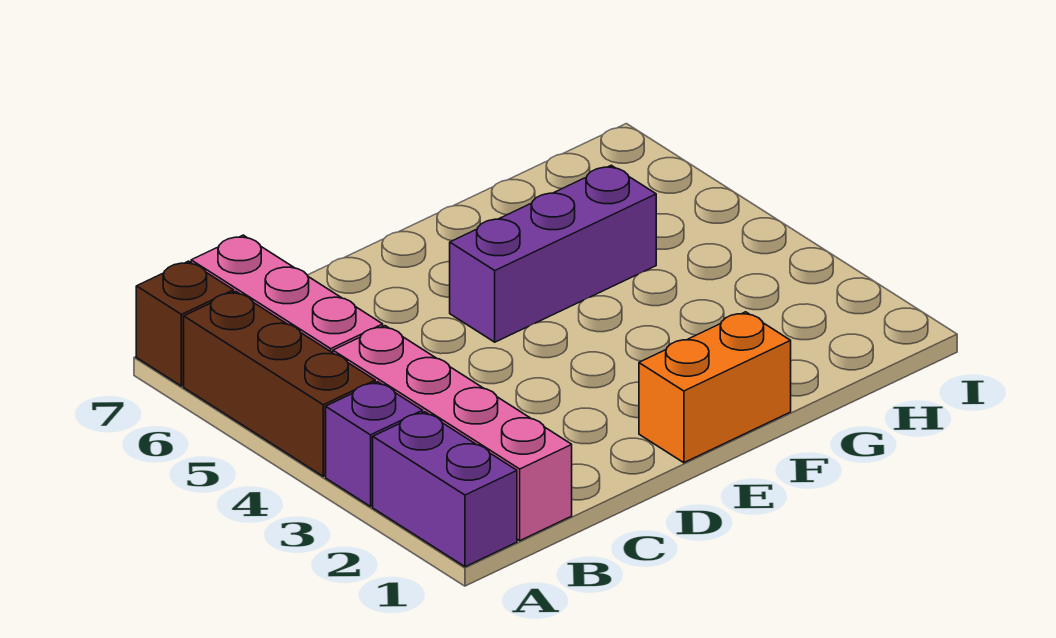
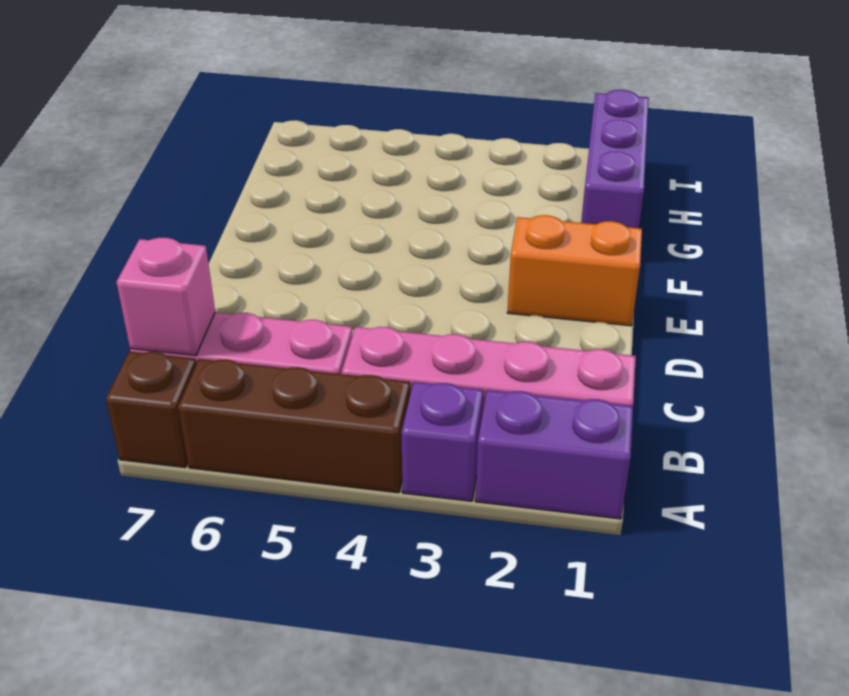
none -> pink brick B7 level 2
orange brick E1:F1 level 1 -> orange brick E1:E2 level 1
purple brick E5:G5 level 1 -> purple brick G1:I1 level 1

